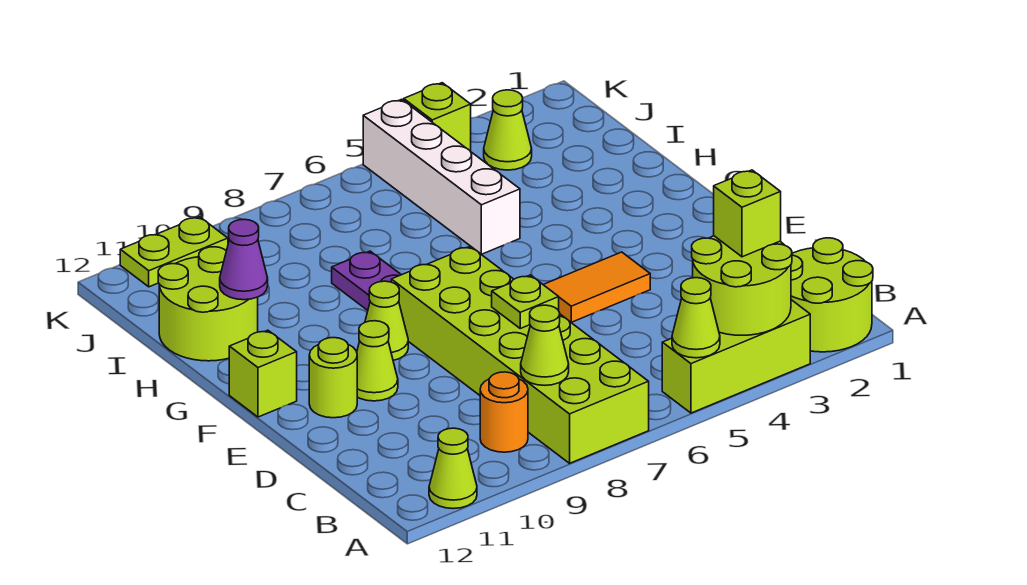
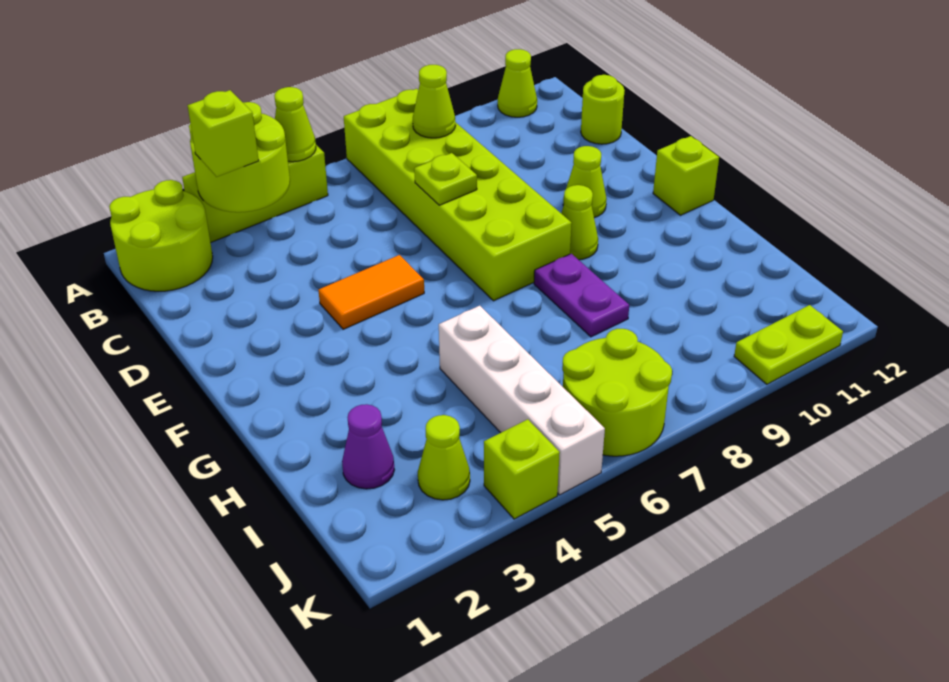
orange round brick B9 level 1 -> none
lime round brick E11 level 1 -> lime round brick C12 level 1
lime round brick H11:I12 level 1 -> lime round brick J6:K7 level 1
purple cone H11 level 2 -> purple cone I2 level 1

